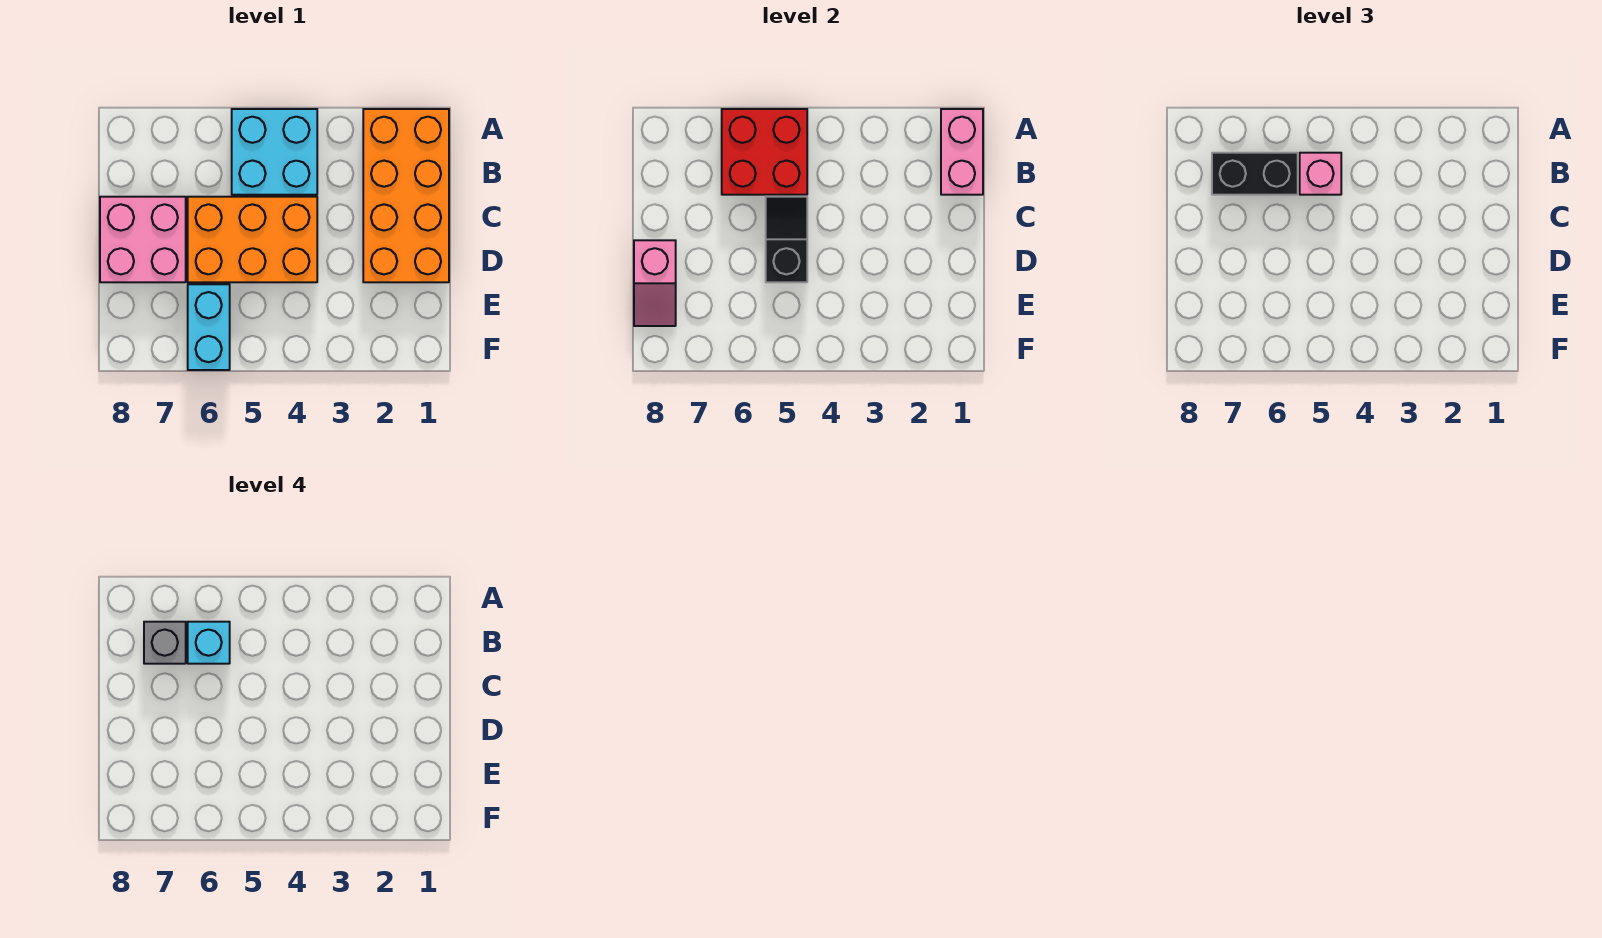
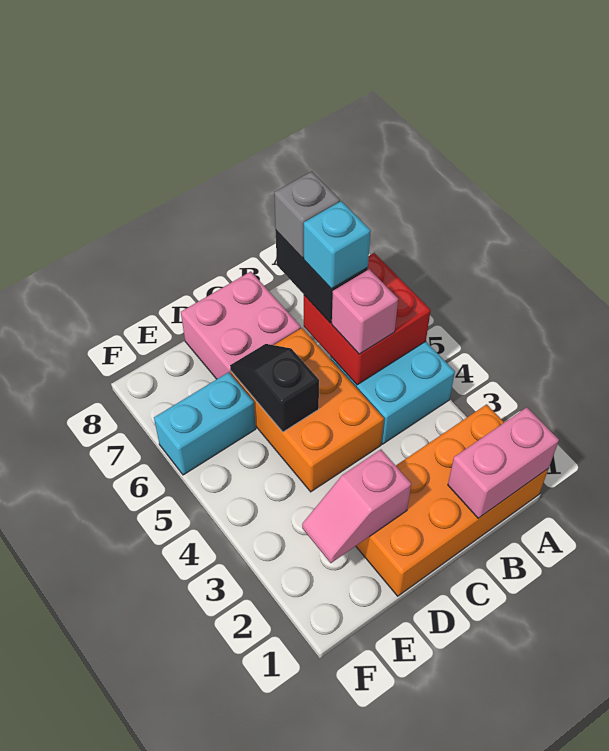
black slope C5:D5 level 2 top D -> black slope D5:D6 level 2 top 5
pink slope D8:E8 level 2 top D -> pink slope D2:E2 level 2 top D

